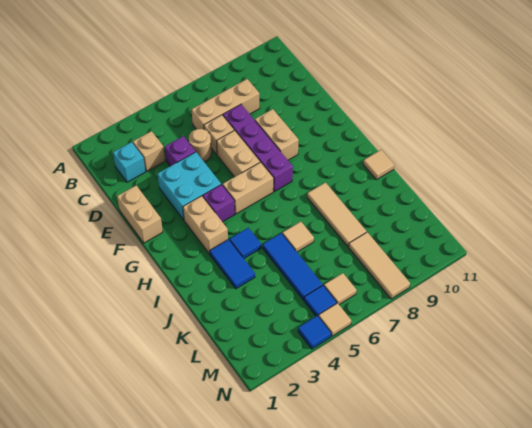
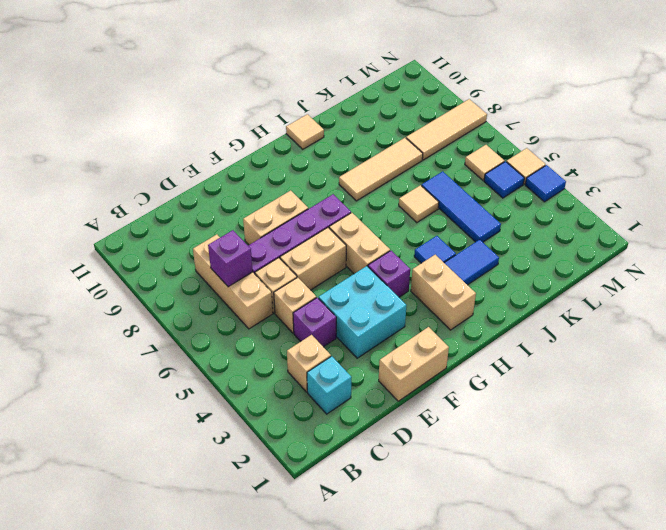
none -> purple brick C7 level 2
tan round brick D5 level 1 -> tan brick D5 level 1
tan brick G3:H3 level 1 -> tan brick H2:H3 level 1
blue tile J5:L5 level 1 -> blue tile K4:K6 level 1

